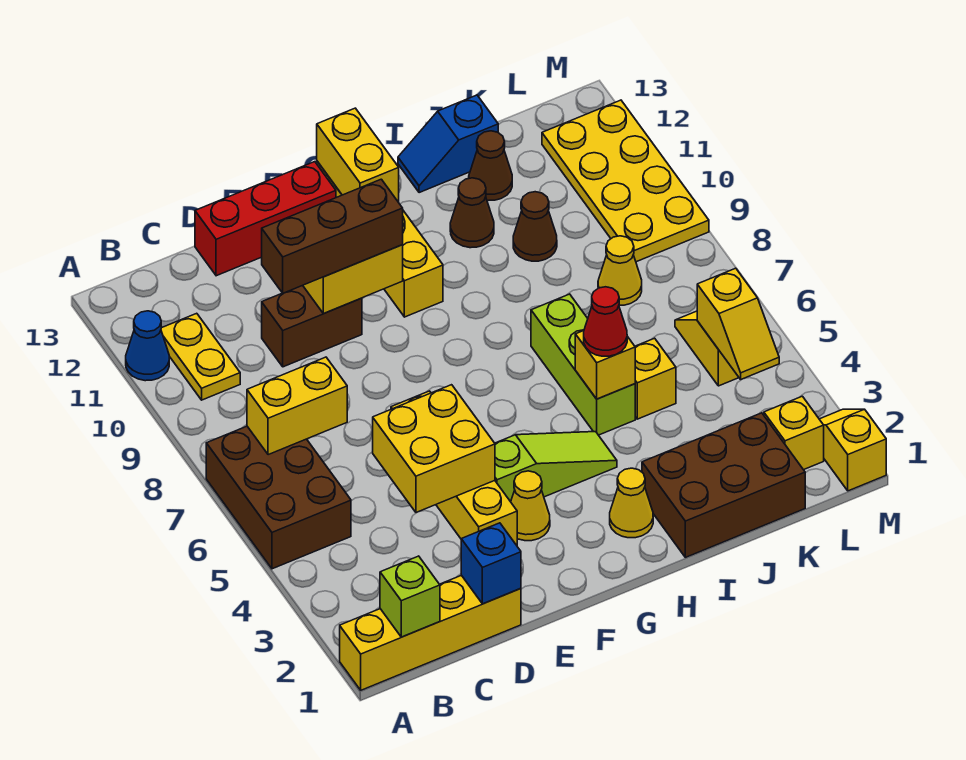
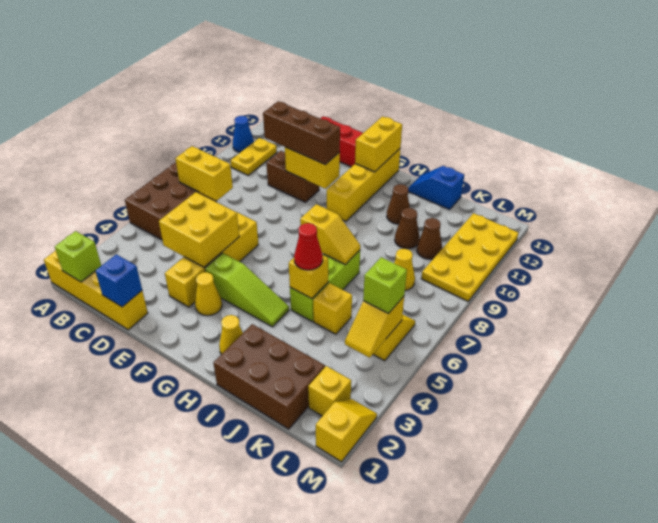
none -> yellow slope H7:I7 level 2 top H
brown cone J12 level 1 -> brown cone K10 level 1
none -> lime brick L5 level 3

